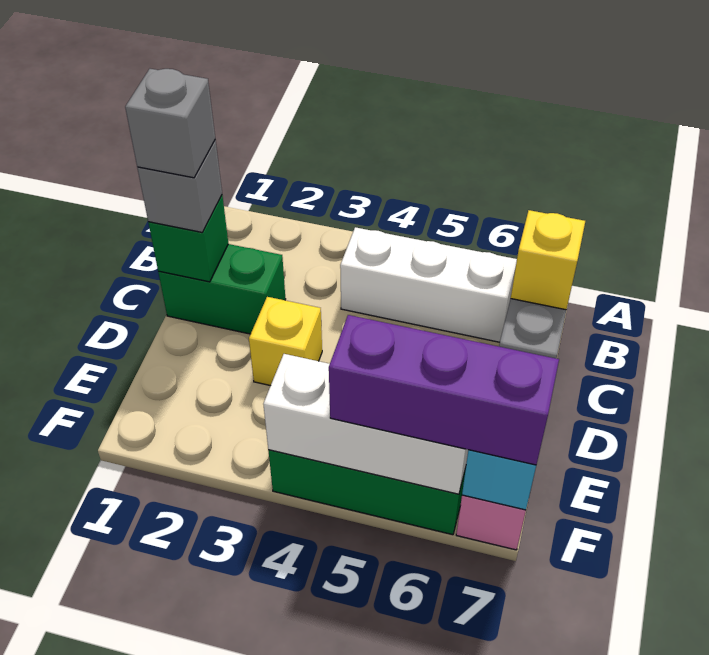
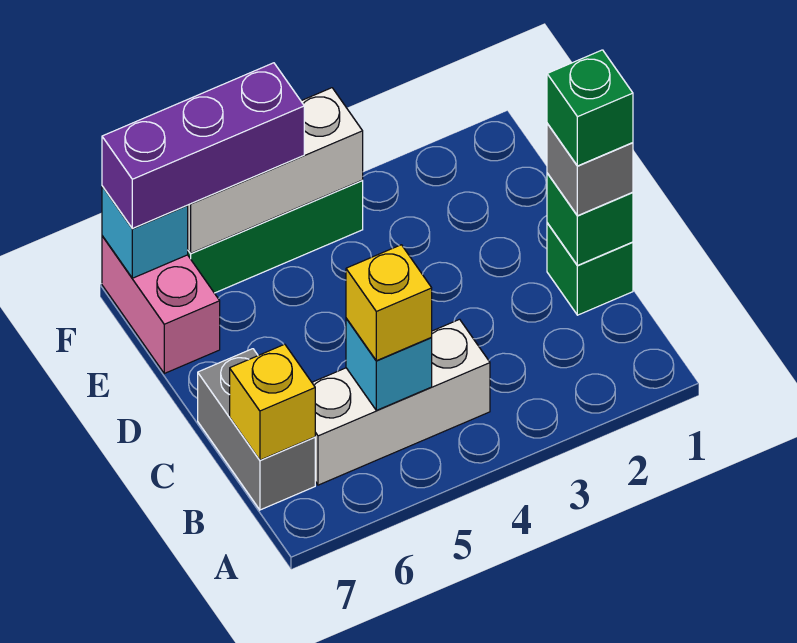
none -> cyan brick B5 level 2
green brick C1:C2 level 1 -> green brick C1 level 1
grey brick C1 level 4 -> green brick C1 level 4
yellow brick D3 level 1 -> yellow brick B5 level 3

